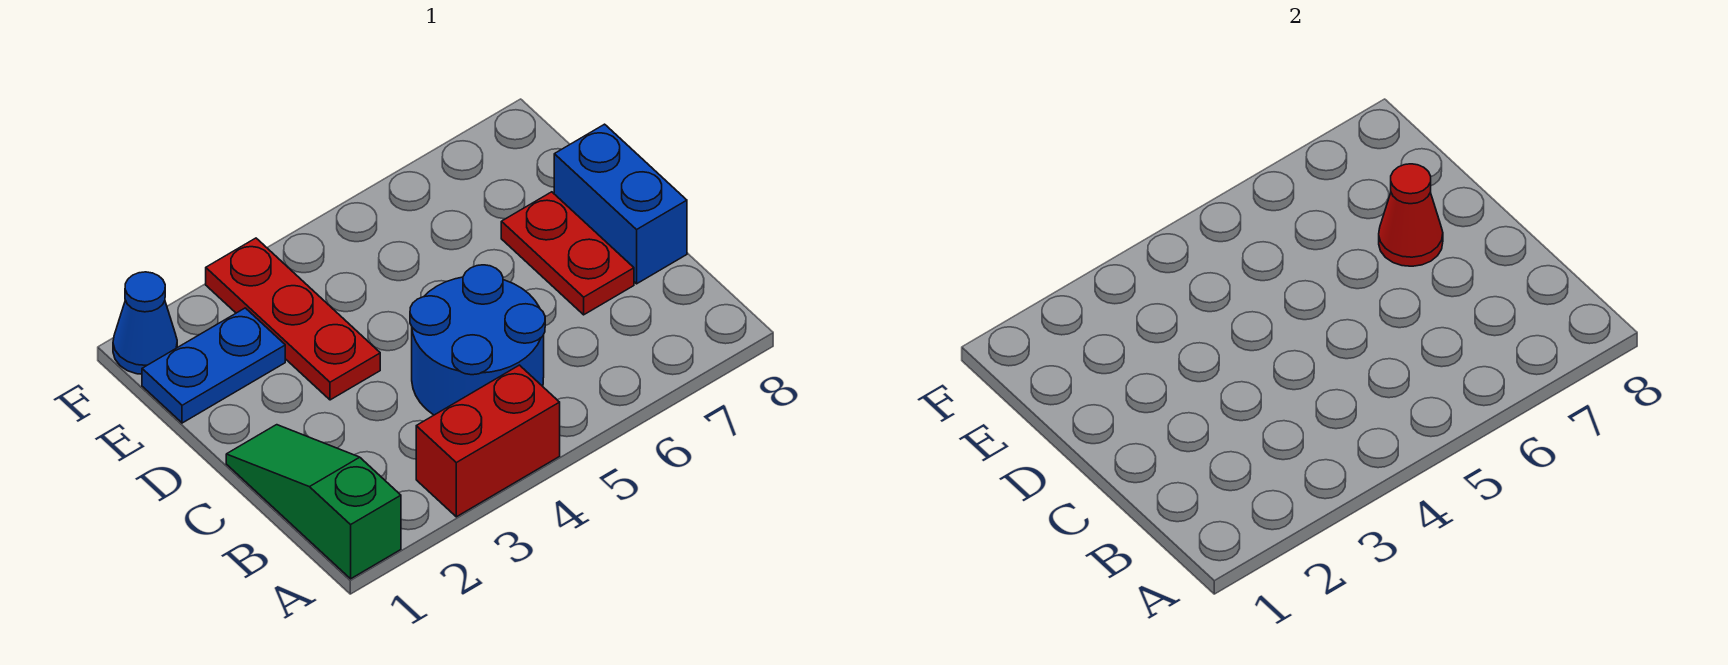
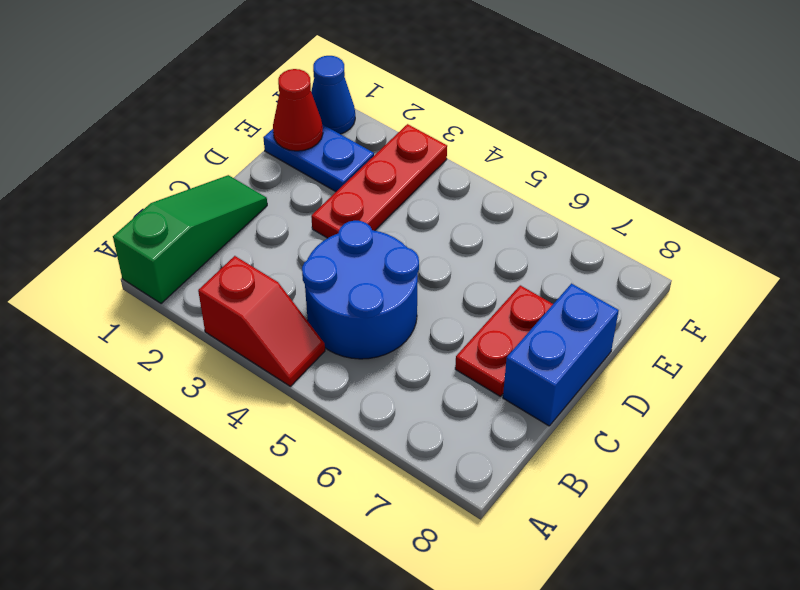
red brick A3:A4 level 1 -> red slope A3:A4 level 1 top 3
red cone D7 level 2 -> red cone E1 level 2

